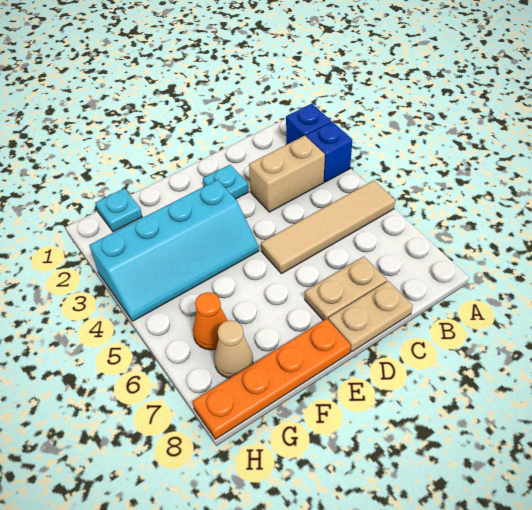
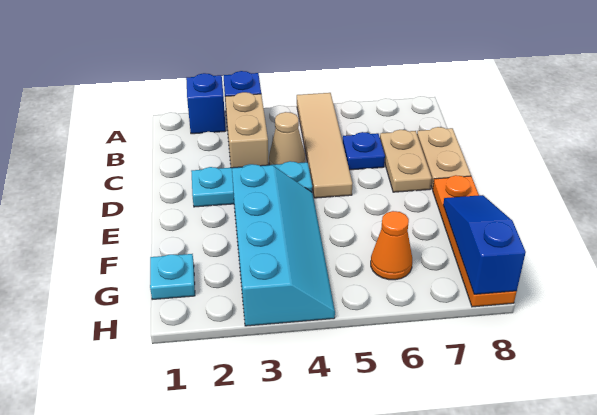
none -> blue plate C6 level 1
cyan plate D2 level 1 -> cyan plate D2:D4 level 1
none -> blue slope F8:H8 level 2 top H
tan cone G7 level 1 -> tan cone C4 level 1

